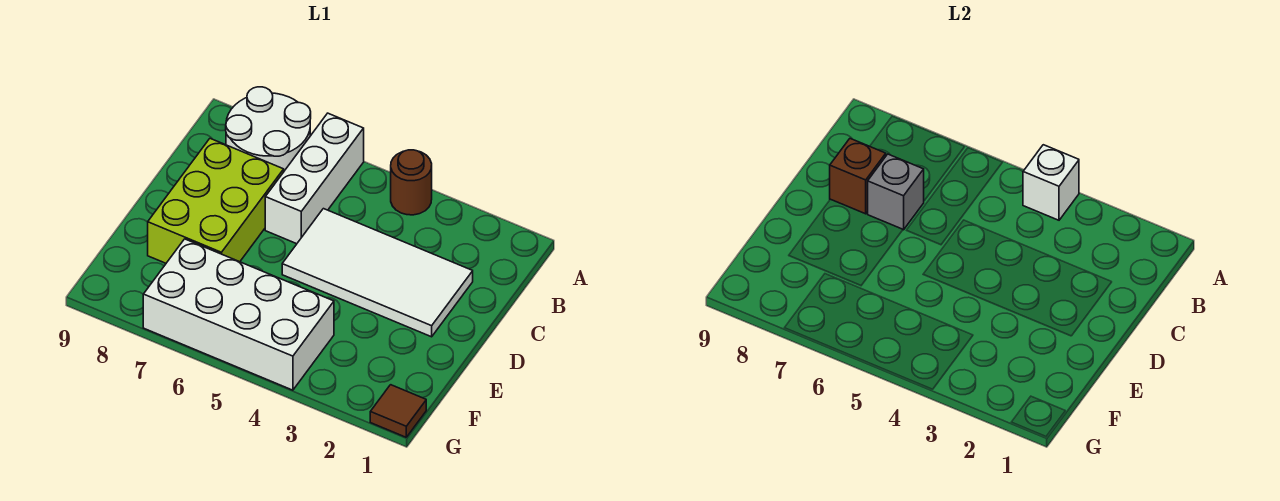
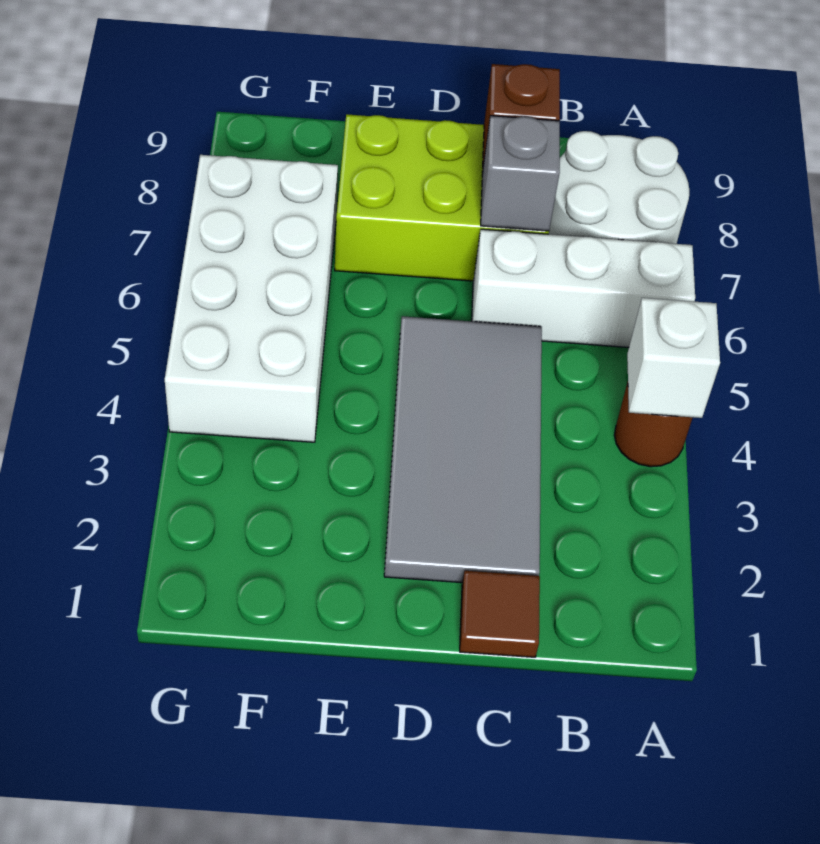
white tile C2:D5 level 1 -> grey tile C2:D5 level 1
brown tile G1 level 1 -> brown tile C1 level 1

